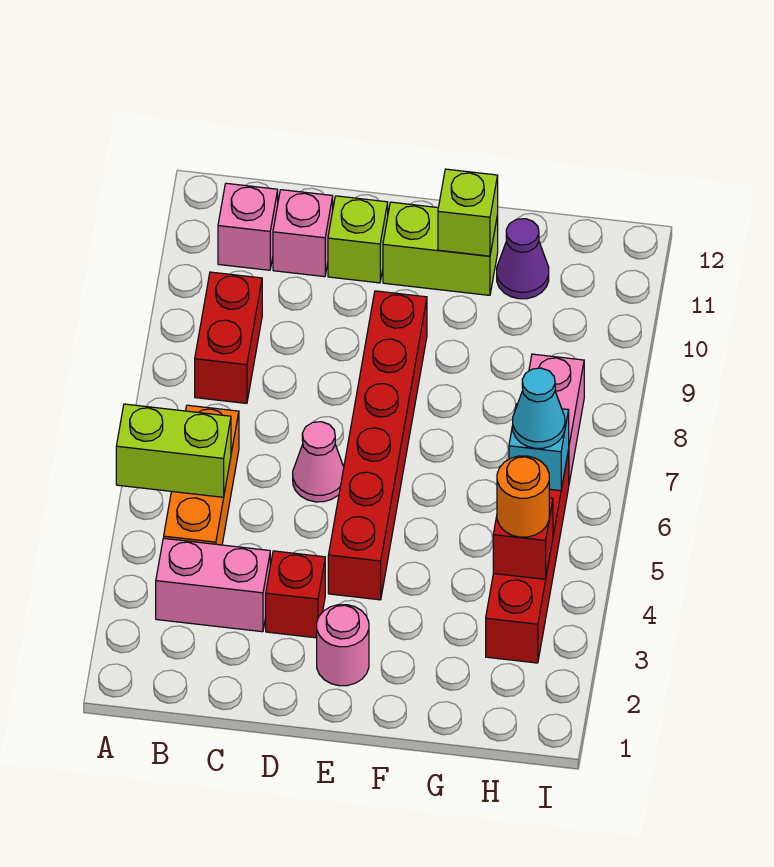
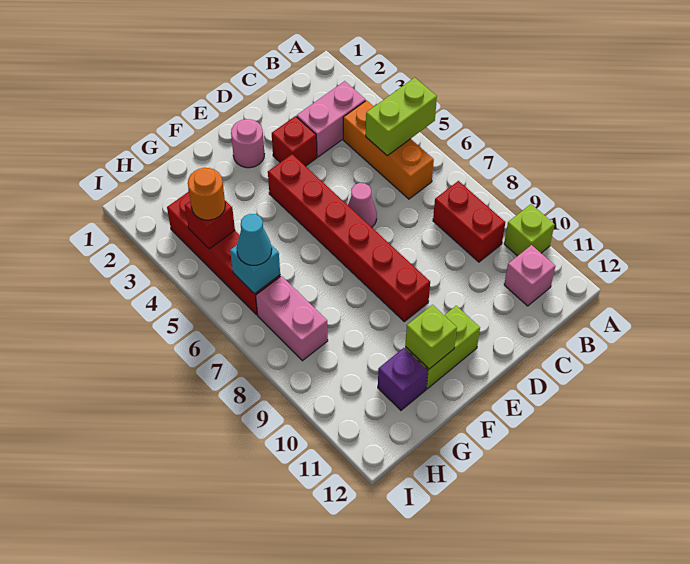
pink brick C11 level 1 -> none
lime brick D11 level 1 -> lime brick A10 level 1
purple cone G11 level 1 -> purple brick G11 level 1

